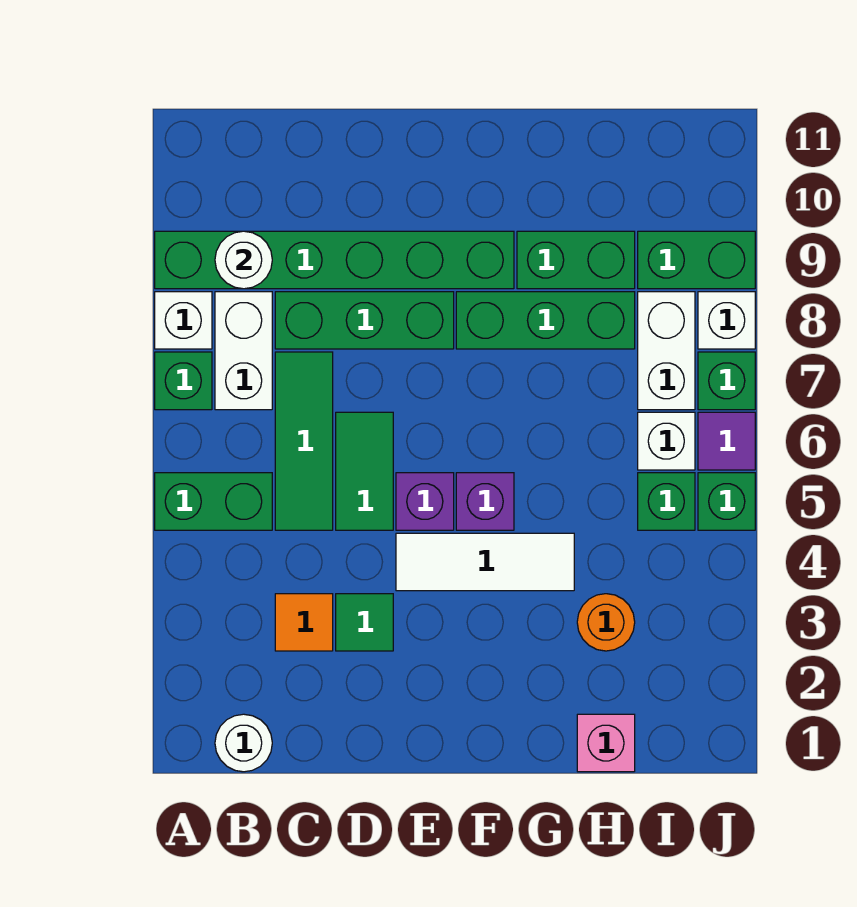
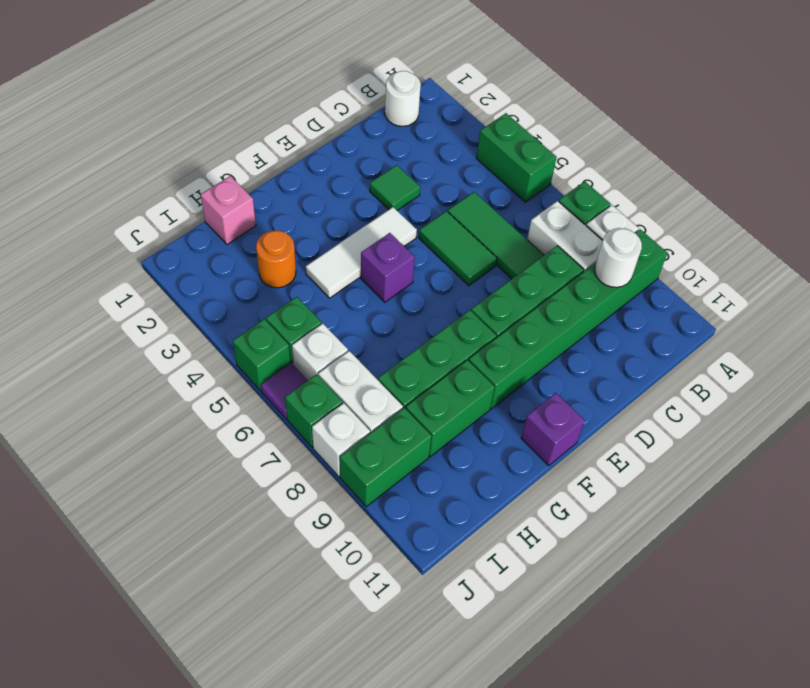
green brick A5:B5 level 1 -> green brick A4:A5 level 1
orange tile C3 level 1 -> none
purple brick E5 level 1 -> purple brick F11 level 1

